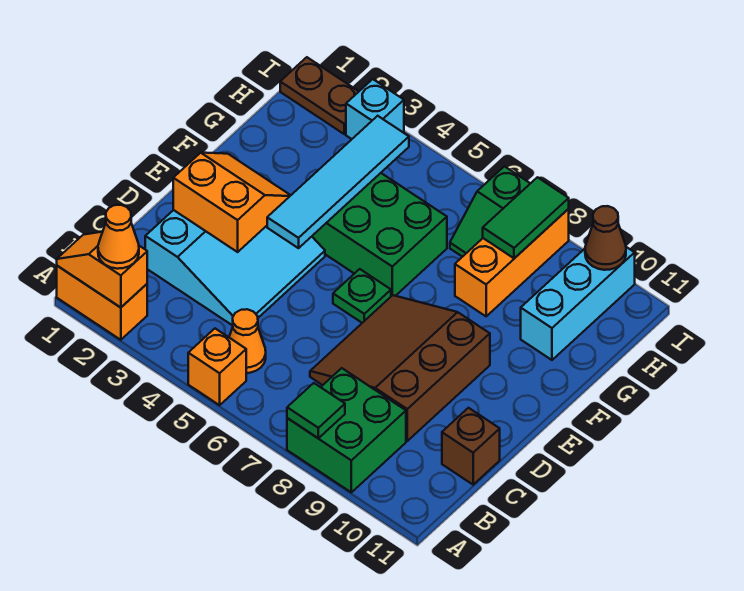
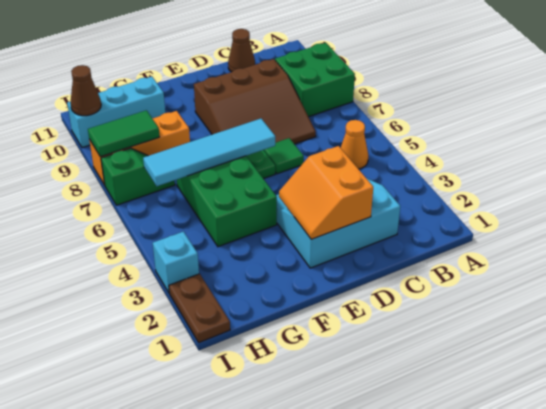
orange brick A1:A2 level 1 -> none
orange slope A1:A2 level 2 top 2 -> none
orange cone A2 level 3 -> none
orange brick A5 level 1 -> none
green tile A8 level 2 -> green tile D6 level 1
brown brick C11 level 1 -> brown cone C11 level 1
cyan tile E4:H4 level 2 -> cyan tile E6:H6 level 2

